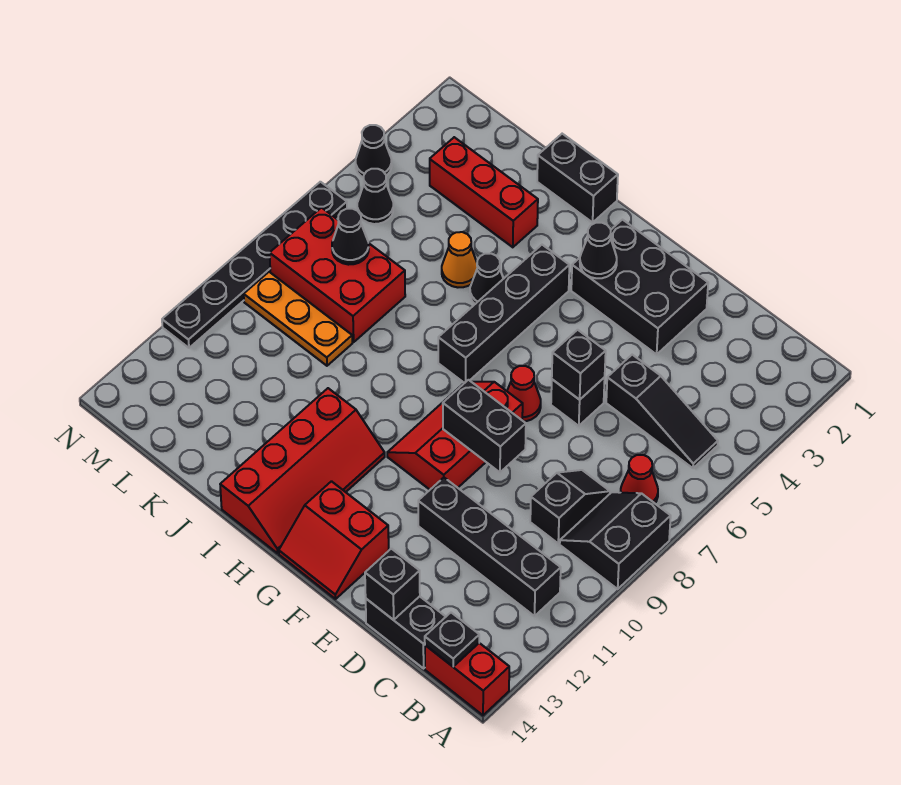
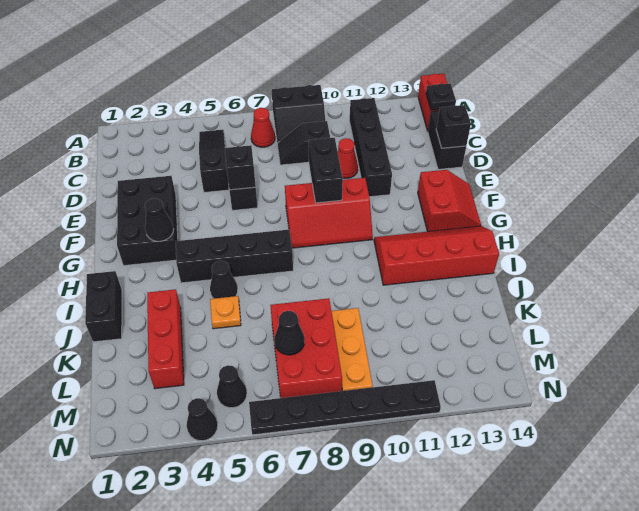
red cone F7 level 1 -> red cone D10 level 1
orange cone J5 level 1 -> orange plate J5 level 1

